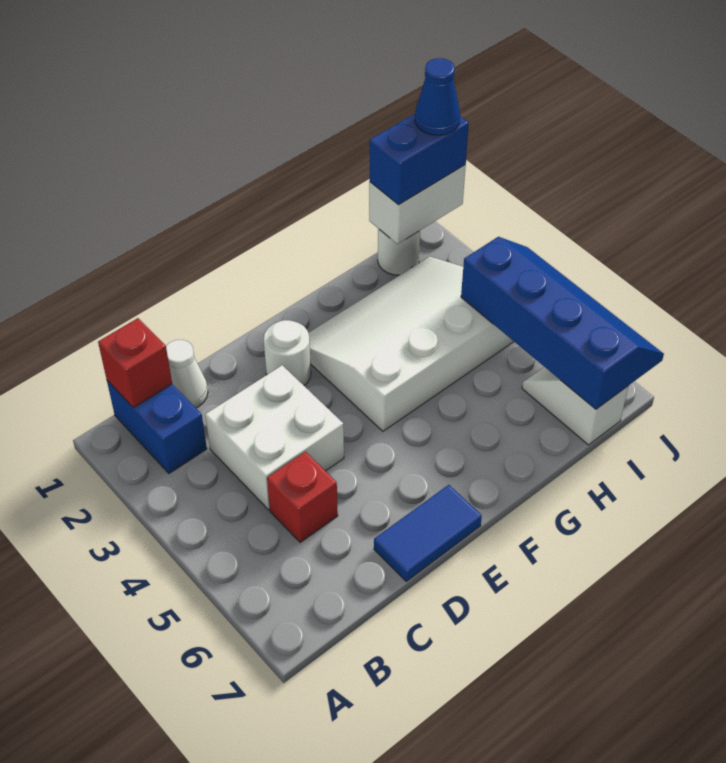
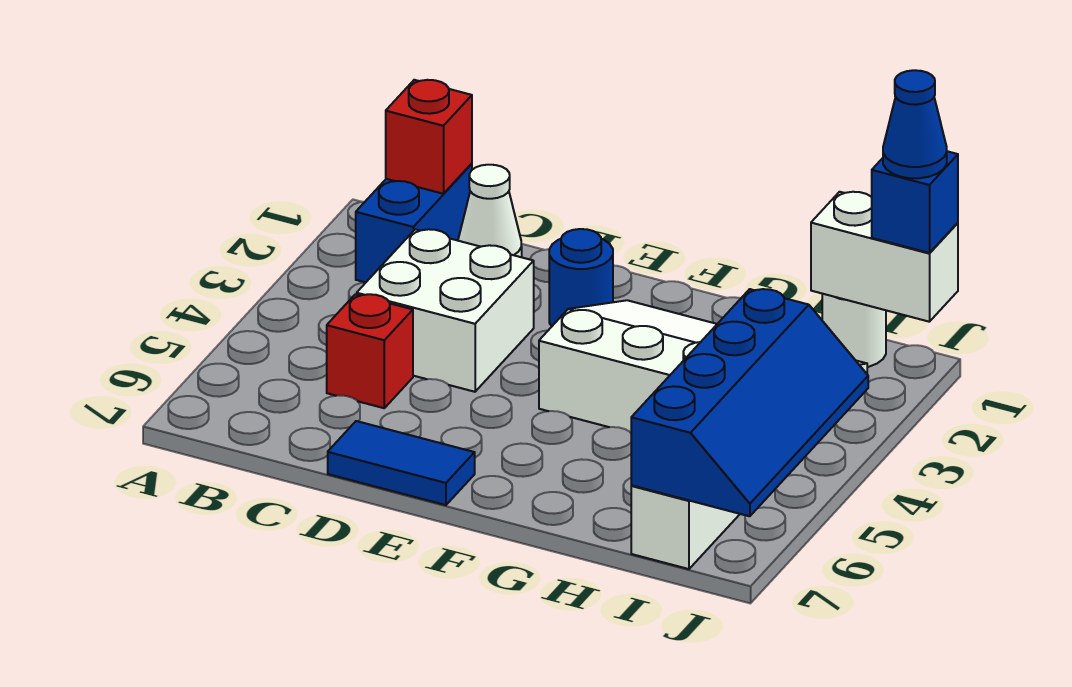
white round brick E2 level 1 -> blue round brick E2 level 1
blue brick I1:J1 level 3 -> blue brick J1 level 3

